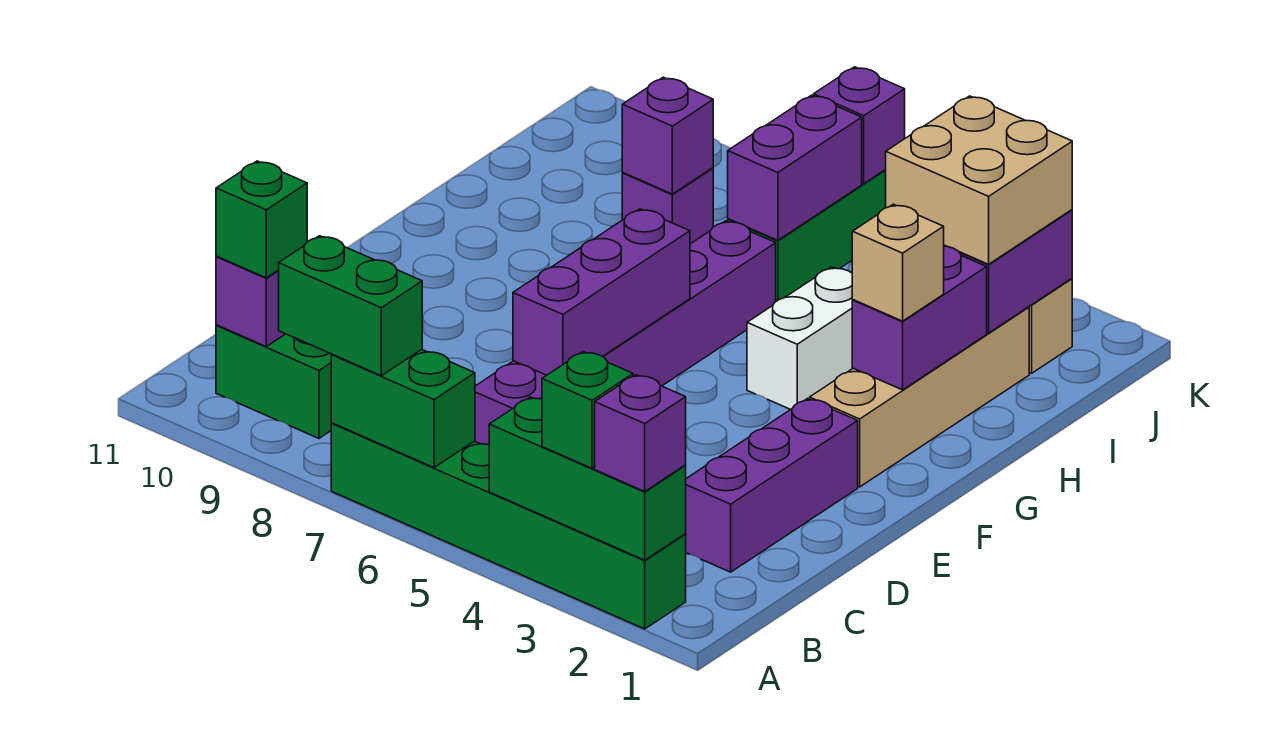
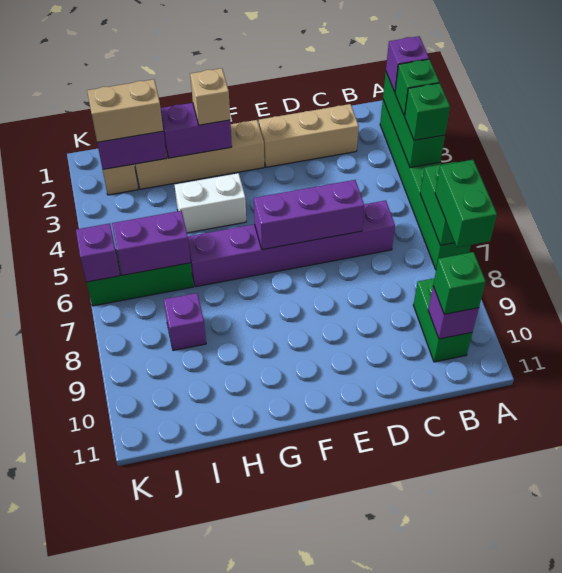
none -> green brick A4 level 3
purple brick C2:E2 level 1 -> tan brick C2:E2 level 1
tan brick I2:J3 level 3 -> tan brick I2:J2 level 3
purple brick I8 level 2 -> none

